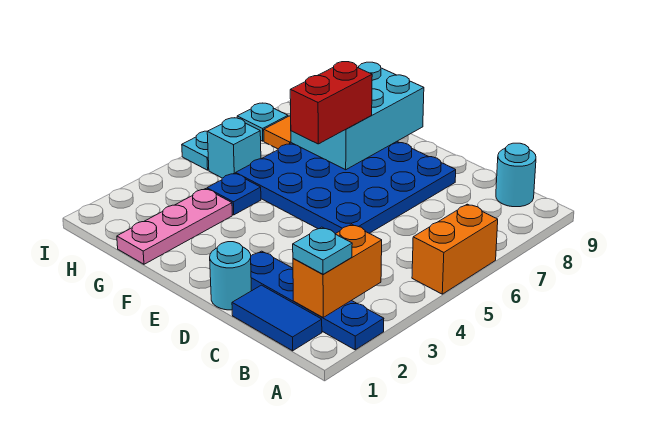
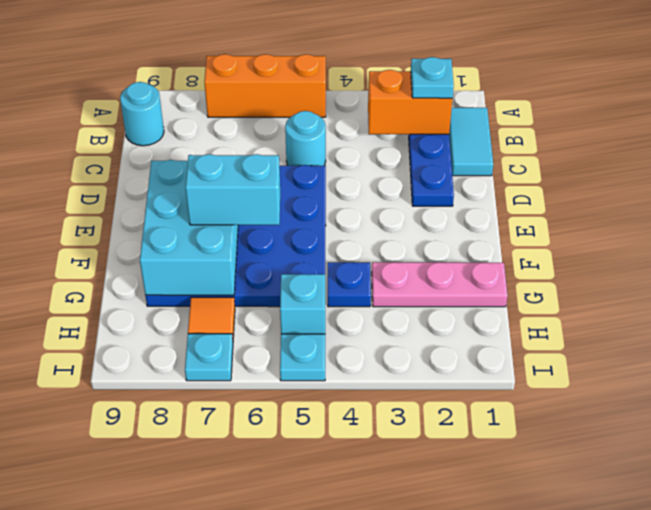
orange brick A5:A6 level 1 -> orange brick A5:A7 level 1
blue tile B1:C1 level 1 -> cyan tile B1:C1 level 1
cyan round brick D1 level 1 -> cyan round brick C5 level 1
red brick F6:F7 level 3 -> cyan brick F6:F7 level 3
cyan brick F7:G9 level 2 -> cyan brick E7:G8 level 2

